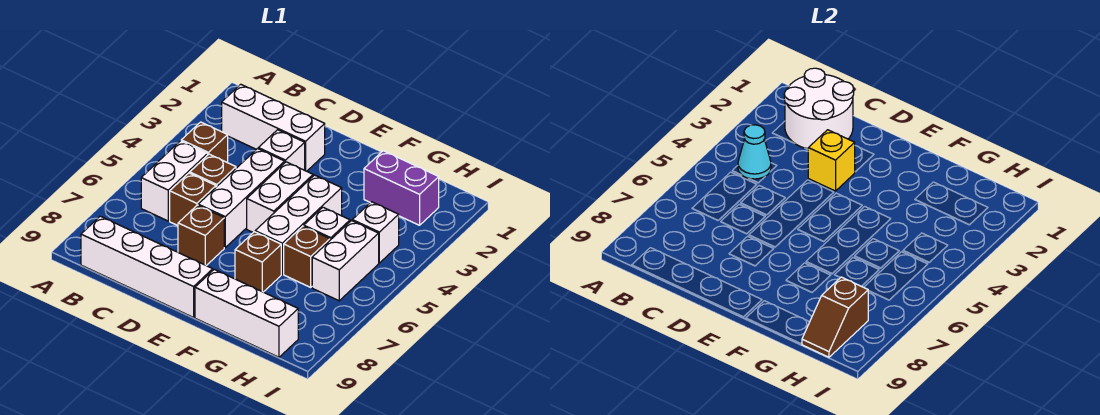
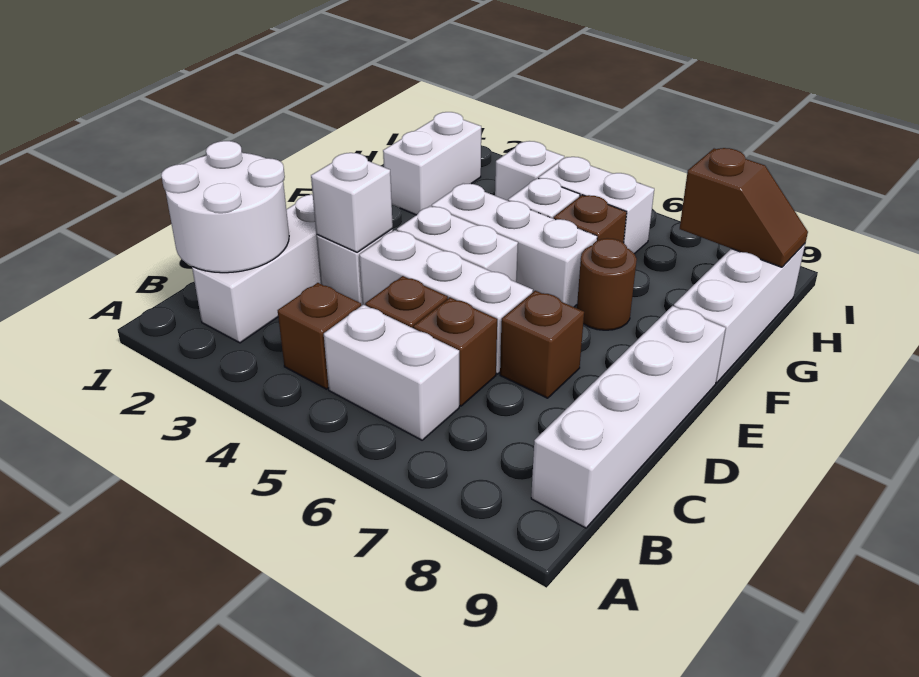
cyan cone B4 level 2 -> none
yellow brick D3 level 2 -> white brick D3 level 2
brown brick F7 level 1 -> brown round brick F7 level 1
purple brick G2:H2 level 1 -> white brick G2:H2 level 1

